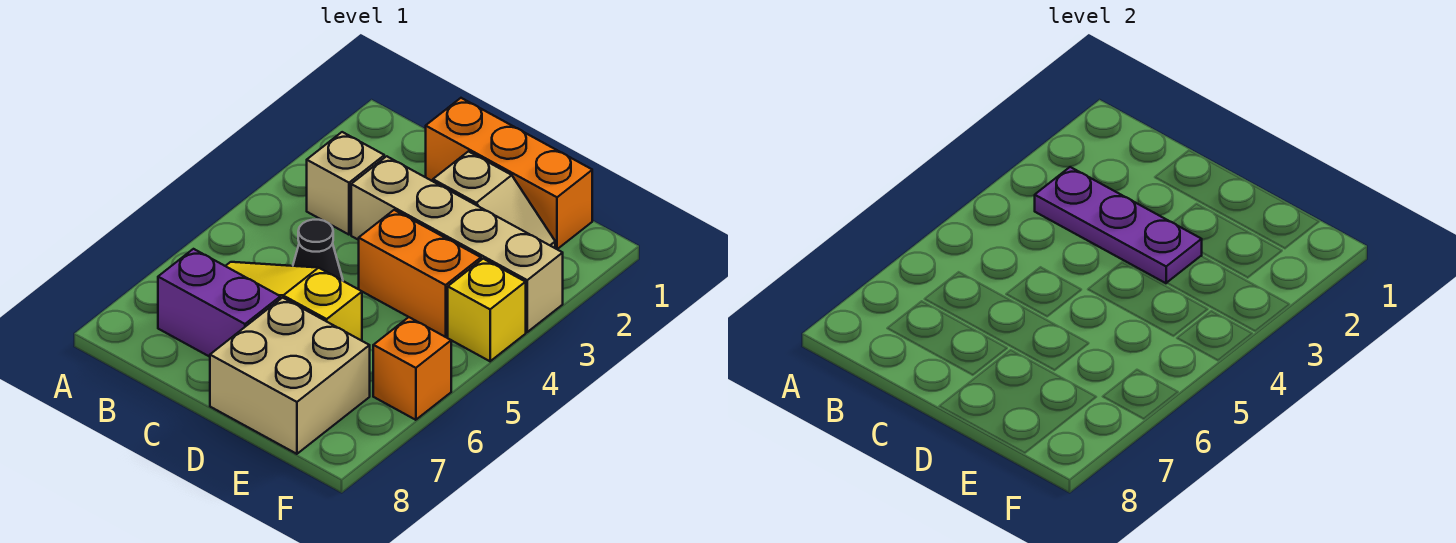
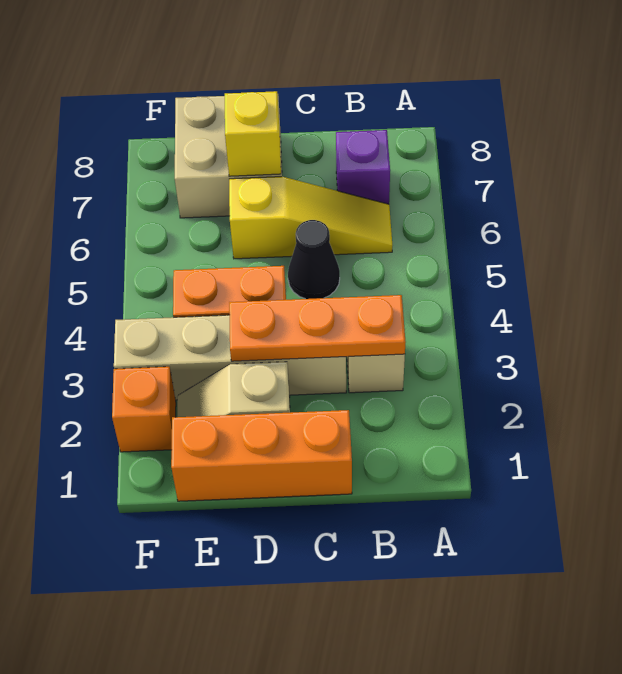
purple plate B3:D3 level 2 -> orange plate B3:D3 level 2
purple brick B7:C7 level 1 -> purple brick B7 level 1
yellow brick F4 level 1 -> yellow brick D7 level 2
orange brick F6 level 1 -> orange brick F2 level 1

